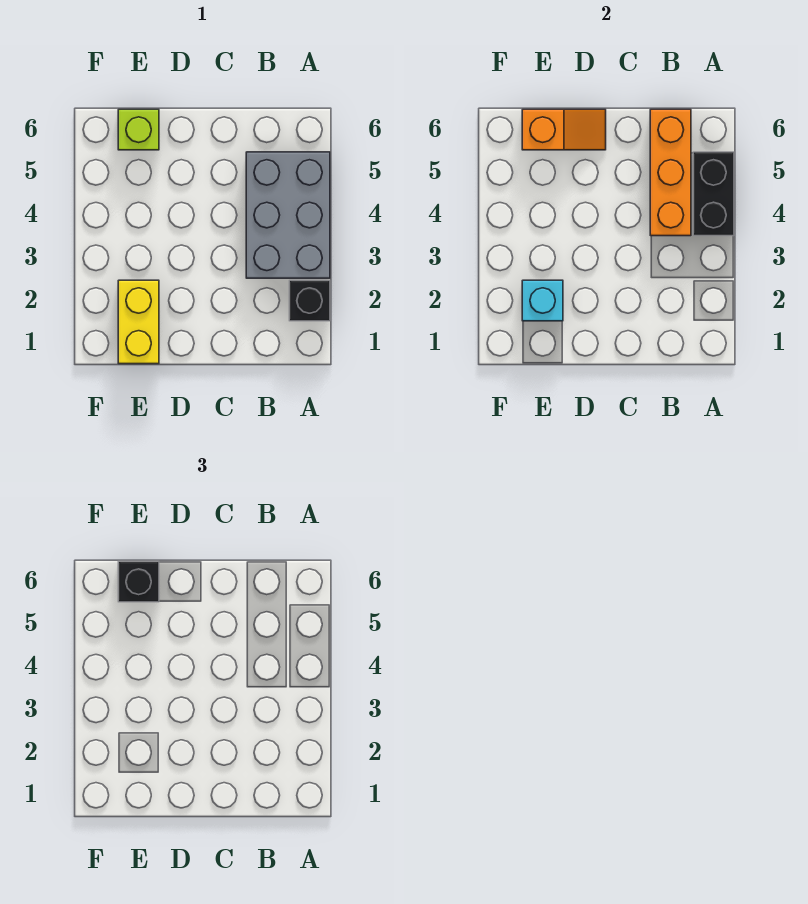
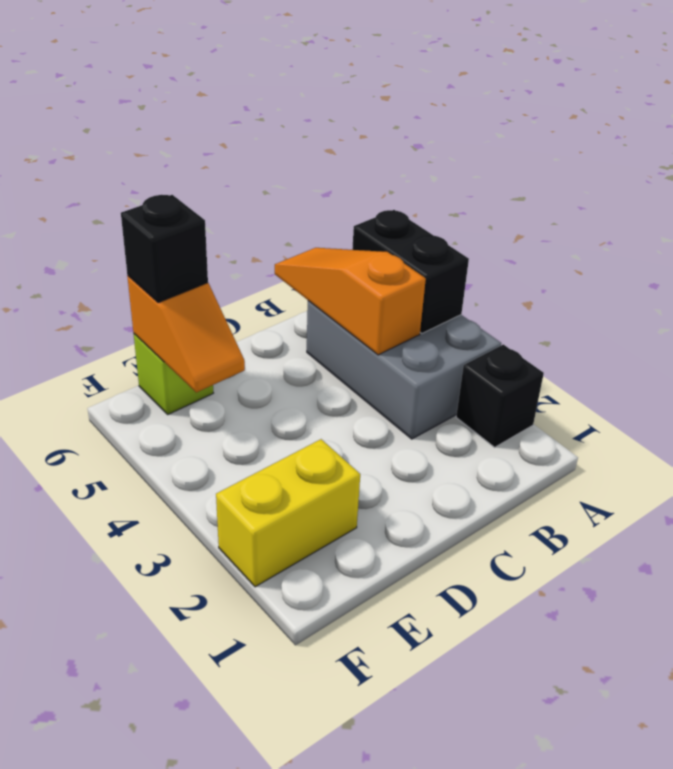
orange brick B4:B6 level 2 -> orange slope B4:B6 level 2 top 4
orange slope D6:E6 level 2 top E -> orange slope E5:E6 level 2 top 6
yellow brick E1:E2 level 1 -> yellow brick E2:F2 level 1
cyan brick E2 level 2 -> none

